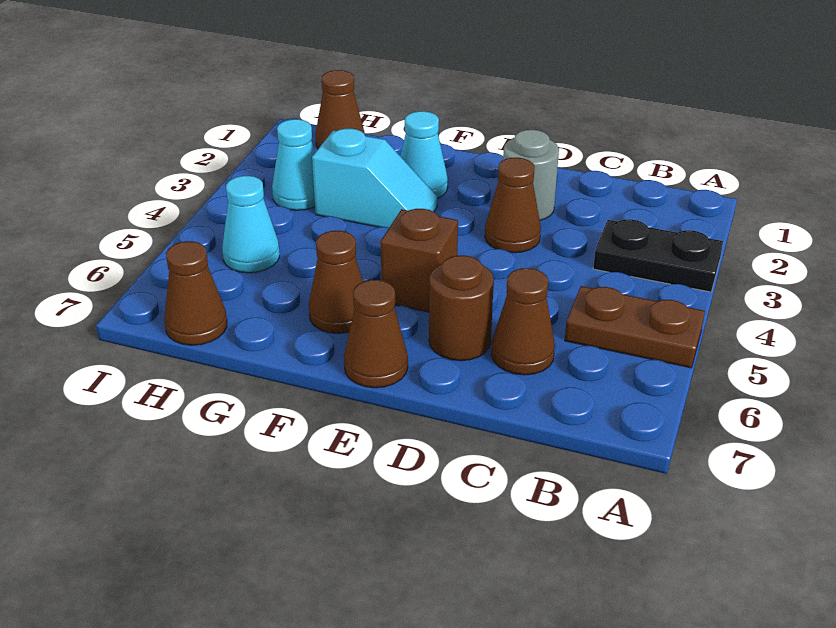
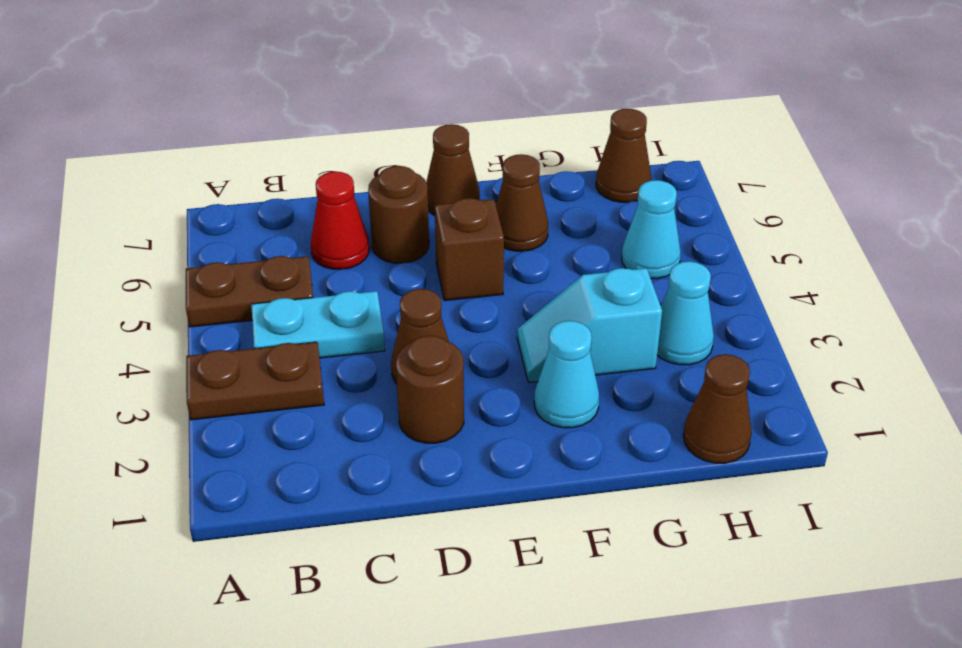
black plate A3:B3 level 1 -> brown plate A3:B3 level 1
none -> cyan plate B4:C4 level 1
brown cone C6 level 1 -> red cone C6 level 1
grey round brick D2 level 1 -> brown round brick D2 level 1

